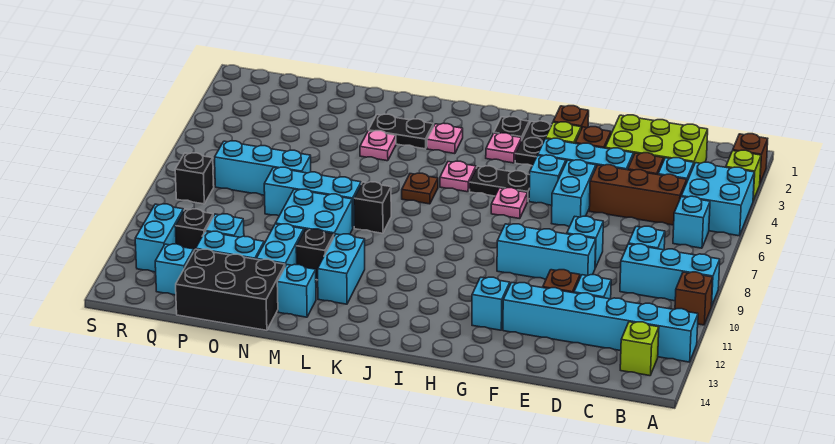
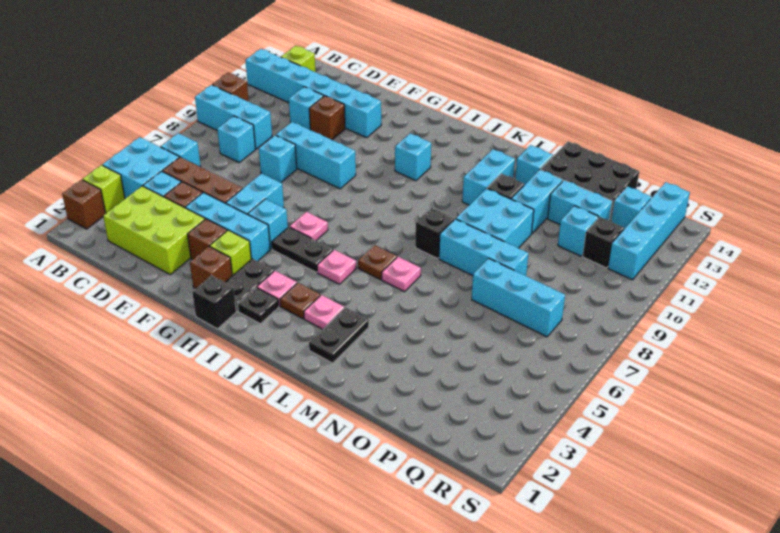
cyan brick G12 level 1 -> cyan brick I11 level 1
none -> brown plate J3 level 1
black plate L3:M3 level 1 -> black plate L2:L3 level 1
pink plate M4 level 1 -> pink plate L6 level 1
black brick R8 level 1 -> black brick H1 level 1
cyan brick R11:R12 level 1 -> cyan brick R11:R14 level 1

